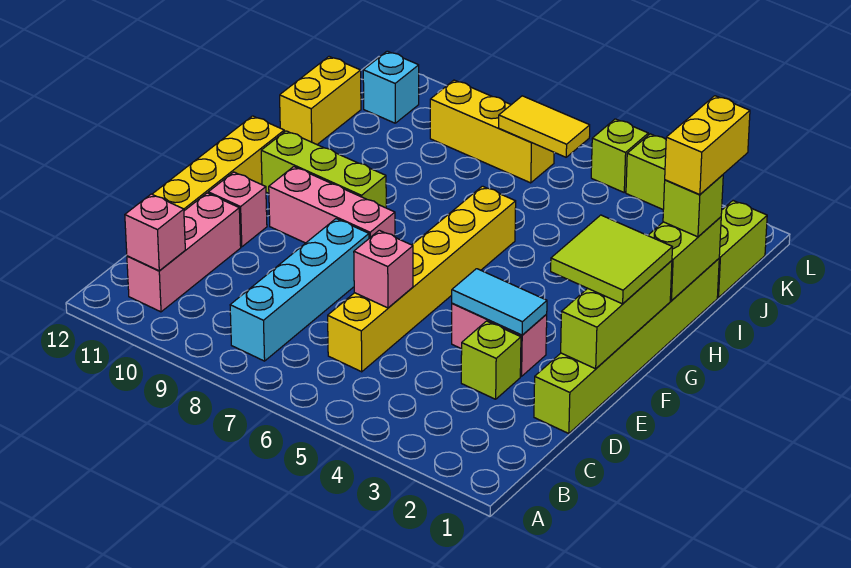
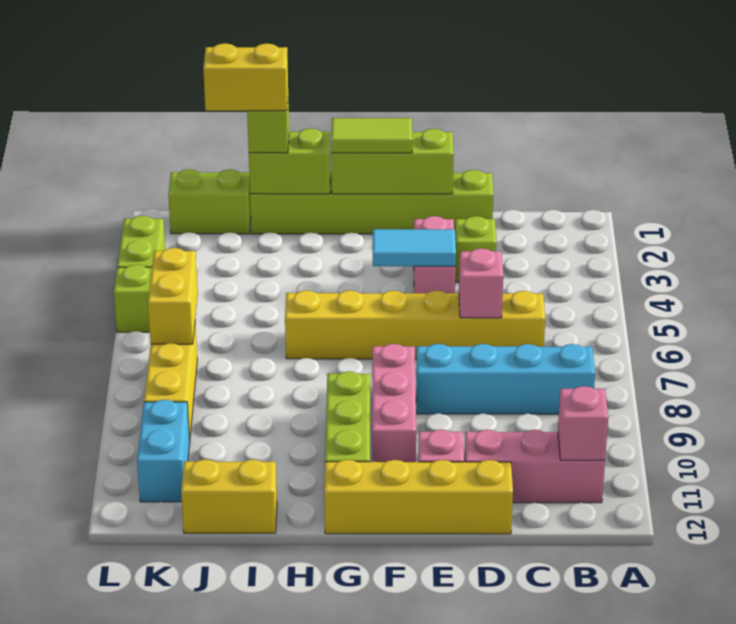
cyan tile E3:E4 level 2 -> cyan tile E4:F4 level 2
lime tile F1:G2 level 3 -> lime tile F1:G1 level 3
yellow tile K6:K7 level 2 -> yellow brick K6:K7 level 2
cyan brick K11 level 1 -> cyan brick K10:K11 level 1

